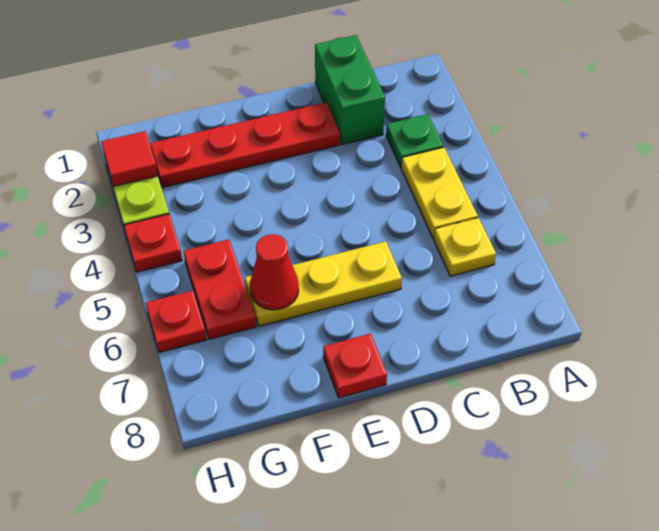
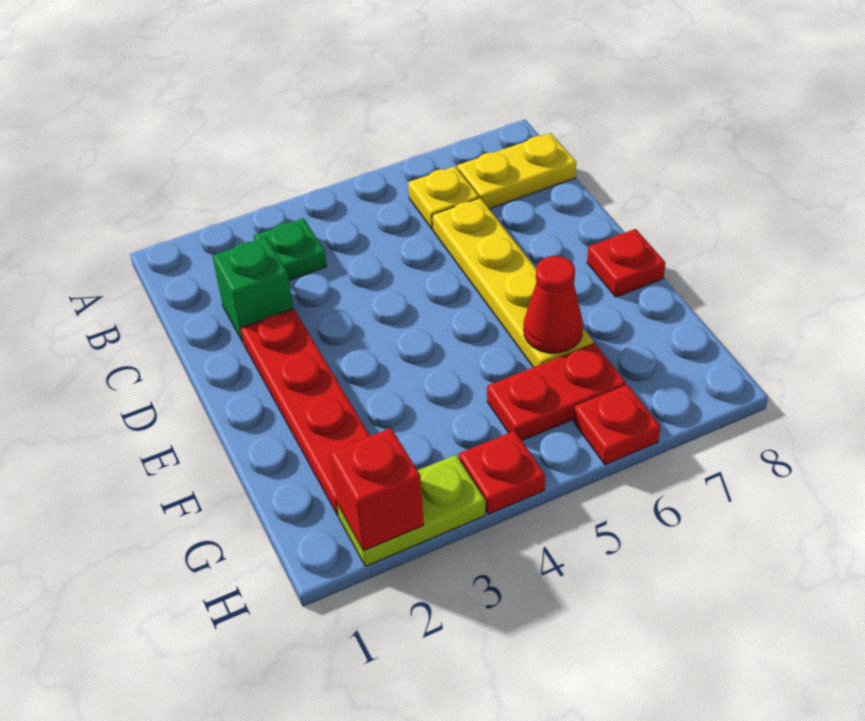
yellow plate B4:B5 level 1 -> yellow plate B7:B8 level 1
green brick C1:C2 level 1 -> green brick C2 level 1
yellow plate D6:F6 level 1 -> yellow plate C6:F6 level 1
red tile H2 level 2 -> red brick H2 level 2

